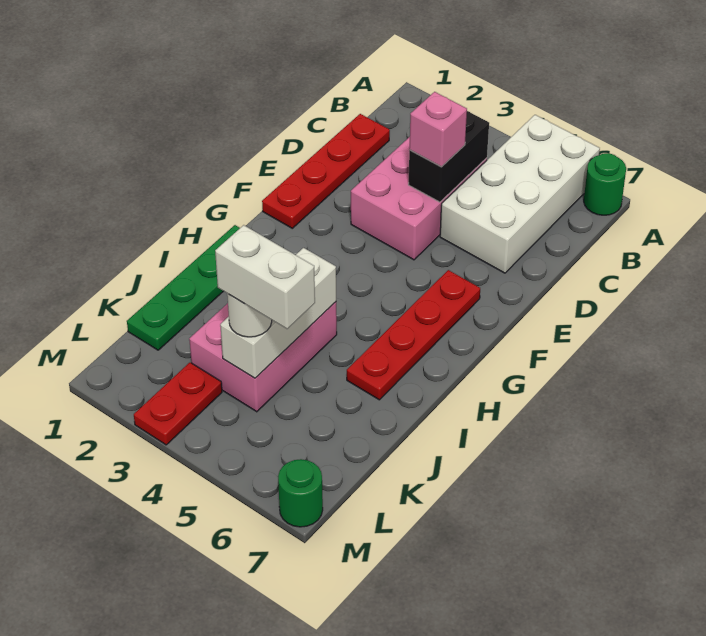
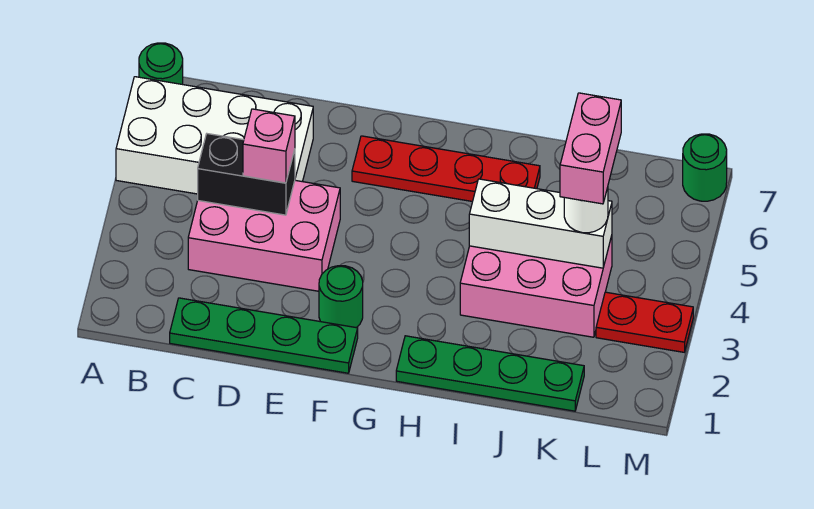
red plate C1:F1 level 1 -> green plate C1:F1 level 1
none -> green round brick F2 level 1
white brick K4:K5 level 4 -> pink brick K4:K5 level 4

